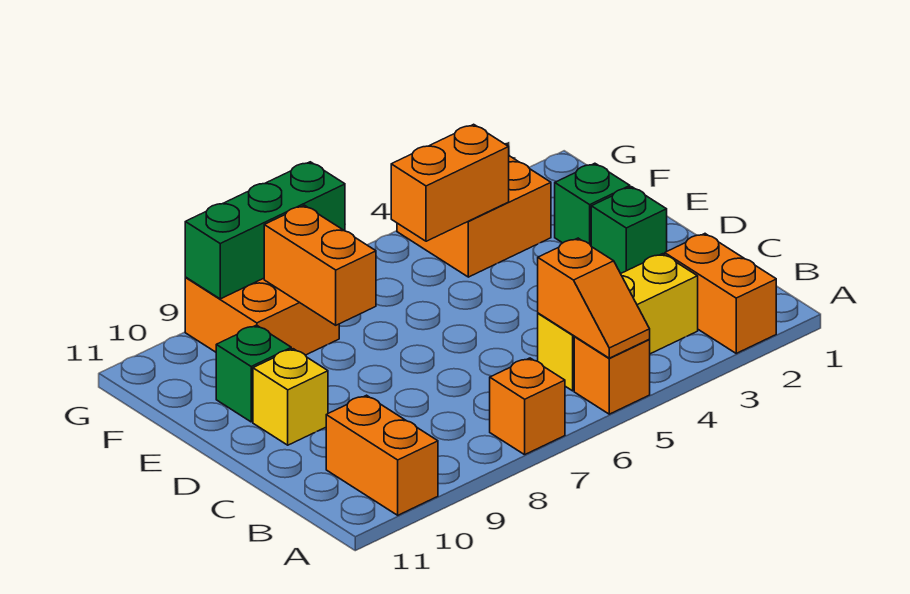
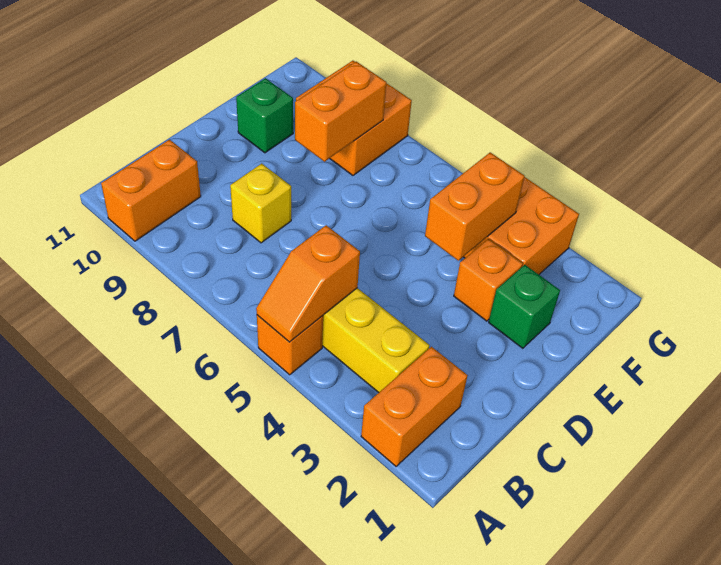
orange brick A7 level 1 -> orange brick E3 level 1
green brick D2 level 1 -> none
yellow brick D10 level 1 -> yellow brick C8 level 1
orange brick F4:F5 level 2 -> orange brick E4:F4 level 2
green brick G7:G9 level 2 -> none

